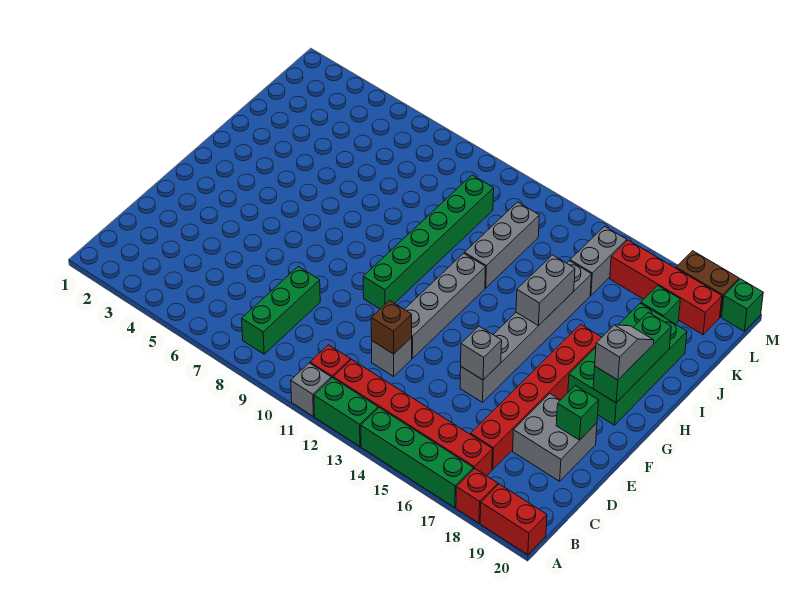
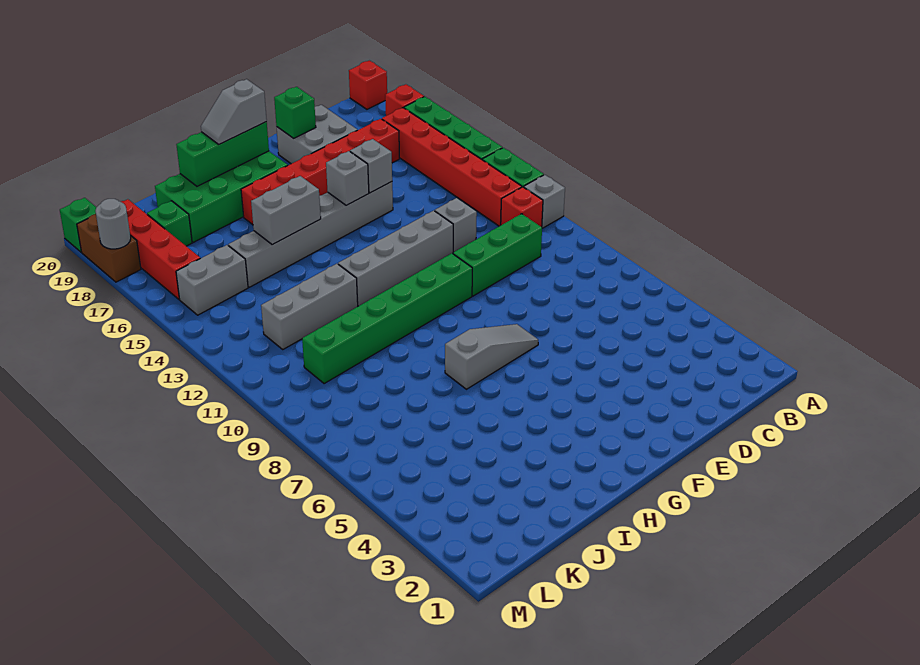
red brick A19:A20 level 1 -> red brick A20 level 1
green brick B8:D8 level 1 -> green brick C10:E10 level 1
brown brick D12 level 2 -> none
none -> grey slope F7:H7 level 1 top H
none -> grey brick F15 level 2
none -> grey round brick M18 level 2

